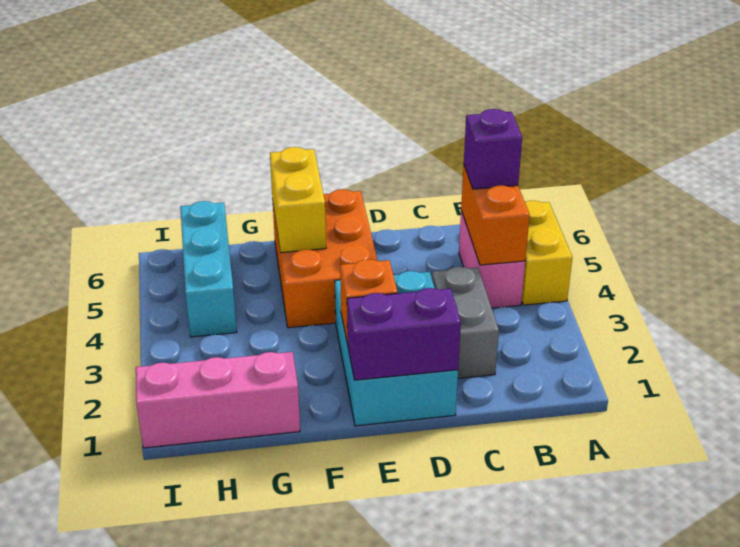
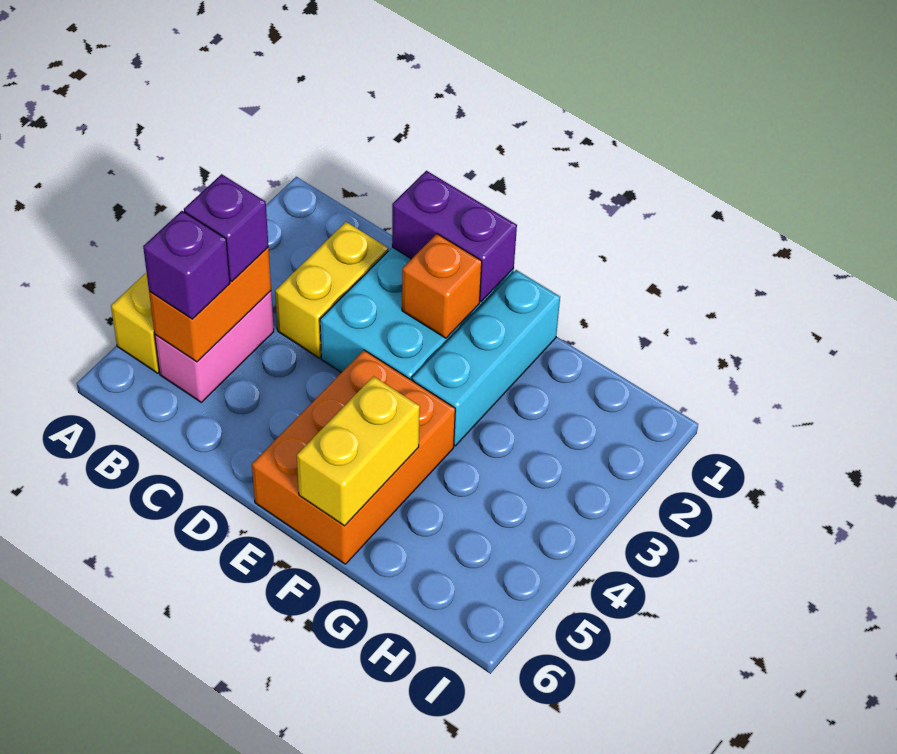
none -> purple brick B4 level 3
grey brick C2:C3 level 1 -> yellow brick C2:C3 level 1
pink brick G1:I1 level 1 -> none
cyan brick H4:H6 level 1 -> cyan brick F1:F3 level 1

